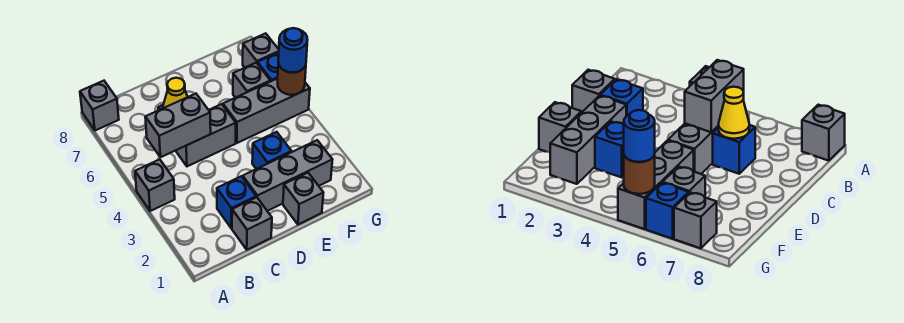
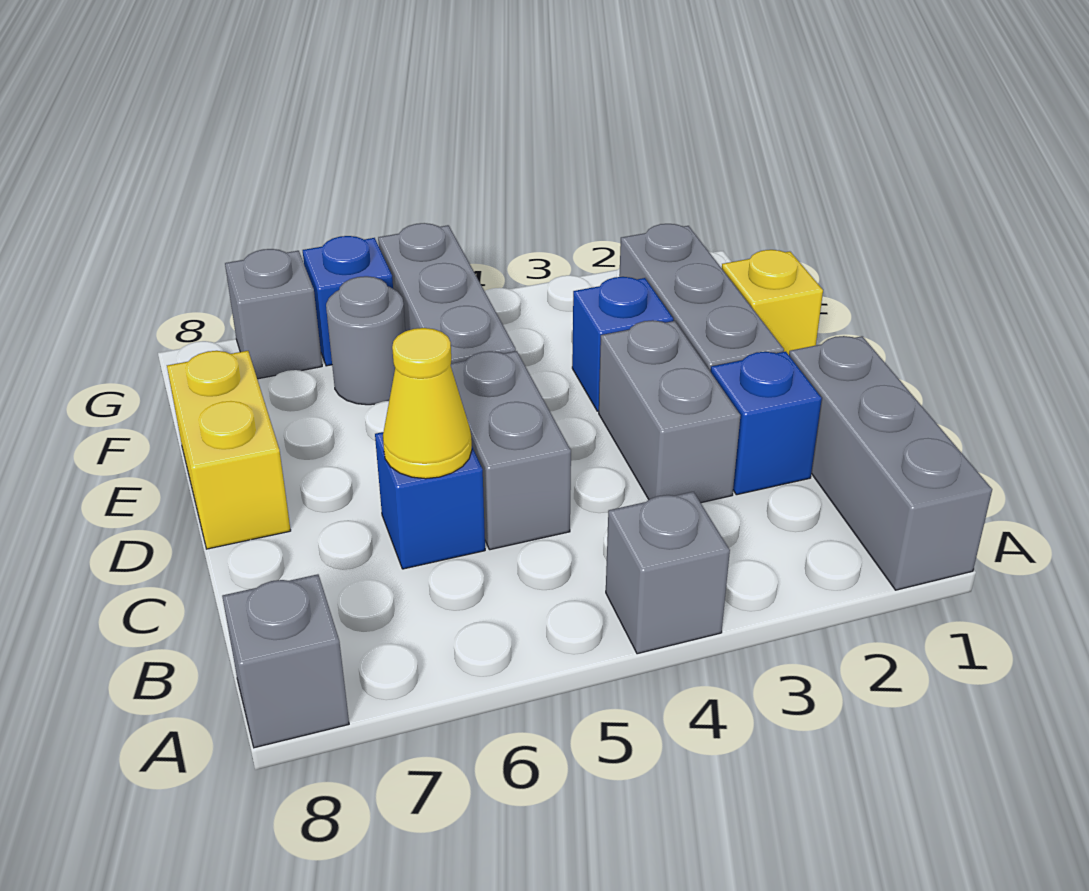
grey brick B5:C5 level 2 -> grey brick C3:D3 level 1
grey brick C1 level 1 -> grey brick A1:C1 level 1
none -> yellow brick D8:E8 level 1
grey brick E1 level 1 -> yellow brick E1 level 1
grey brick F6 level 1 -> grey round brick F6 level 1
brown round brick G5 level 2 -> none
blue round brick G5 level 3 -> none

